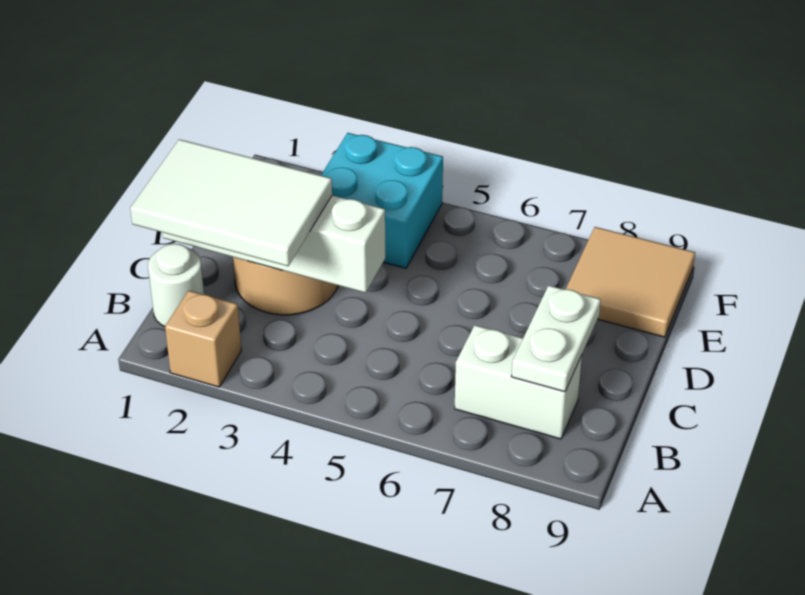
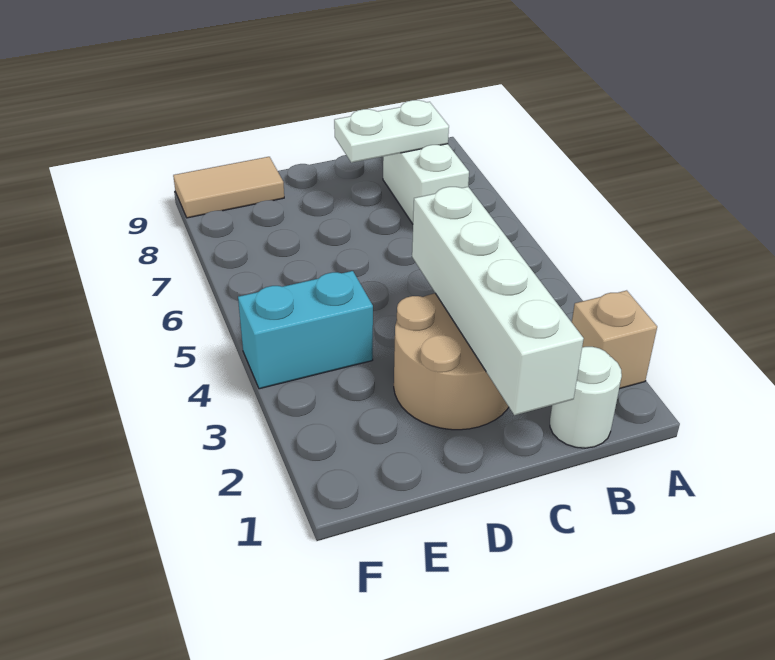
white tile B1:C3 level 3 -> none
cyan brick E3:F4 level 1 -> cyan brick E4:F4 level 1
tan tile E8:F9 level 1 -> tan tile E9:F9 level 1

